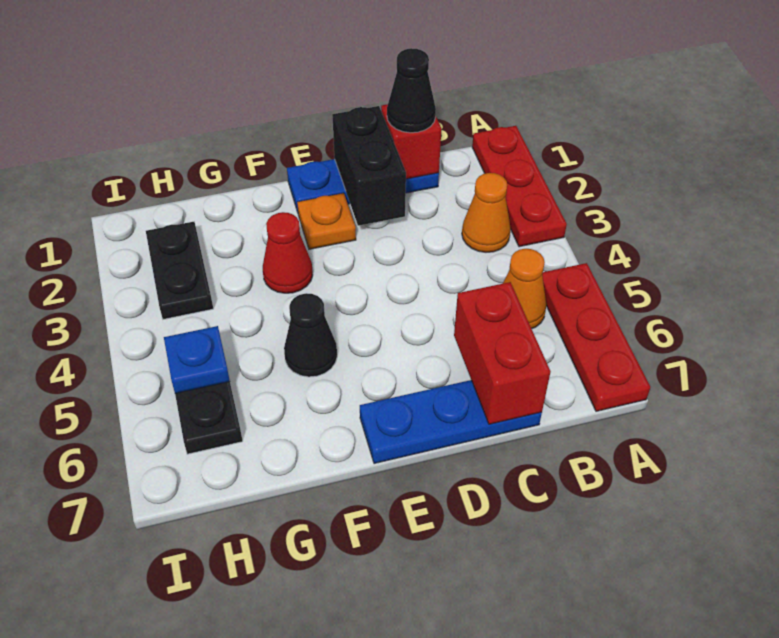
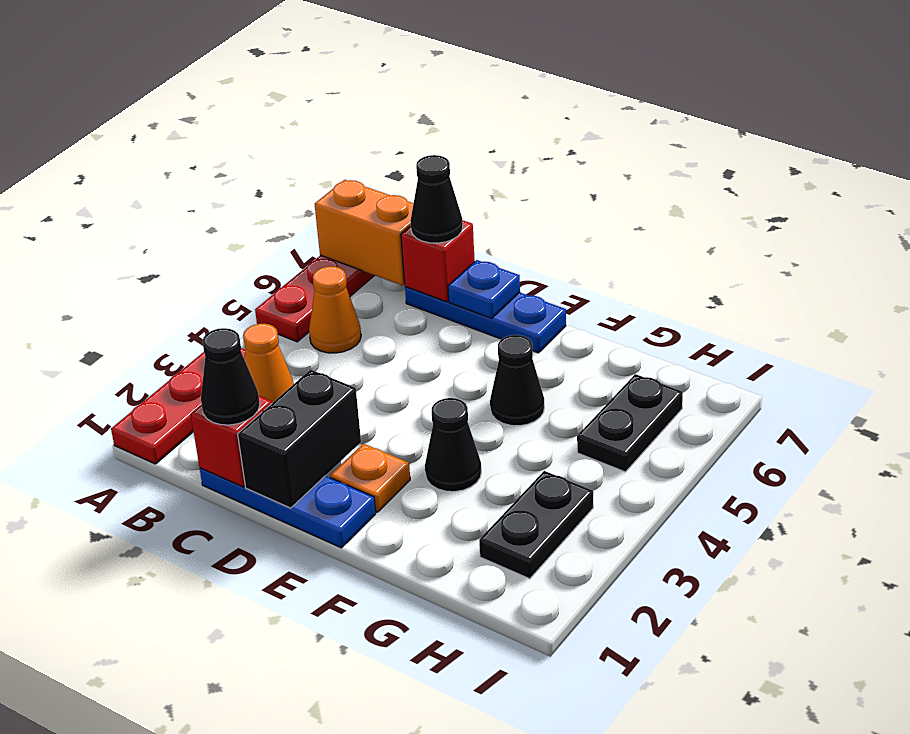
none -> orange brick A7:B7 level 2
red brick C6:C7 level 2 -> red brick C7 level 2
none -> black cone C7 level 3
red cone F3 level 1 -> black cone F3 level 1
blue plate H5 level 2 -> blue plate D7 level 2

